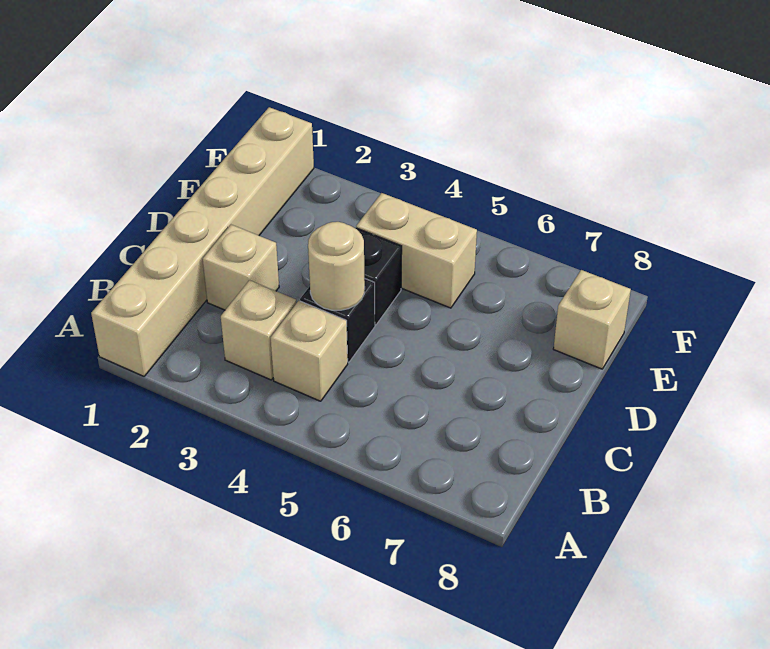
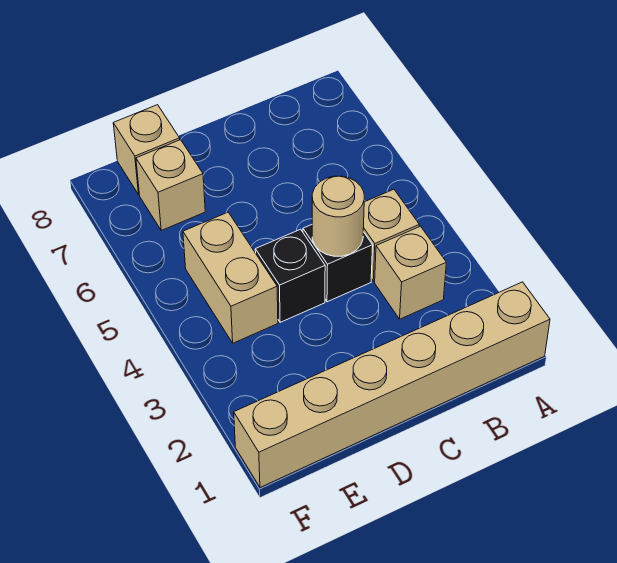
tan brick C2 level 1 -> tan brick E7 level 1

